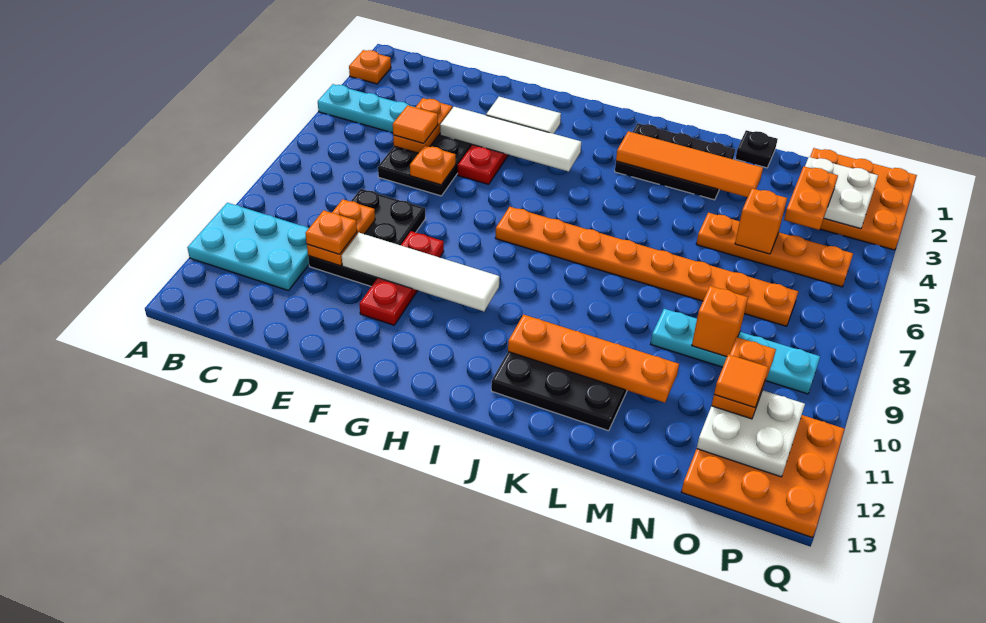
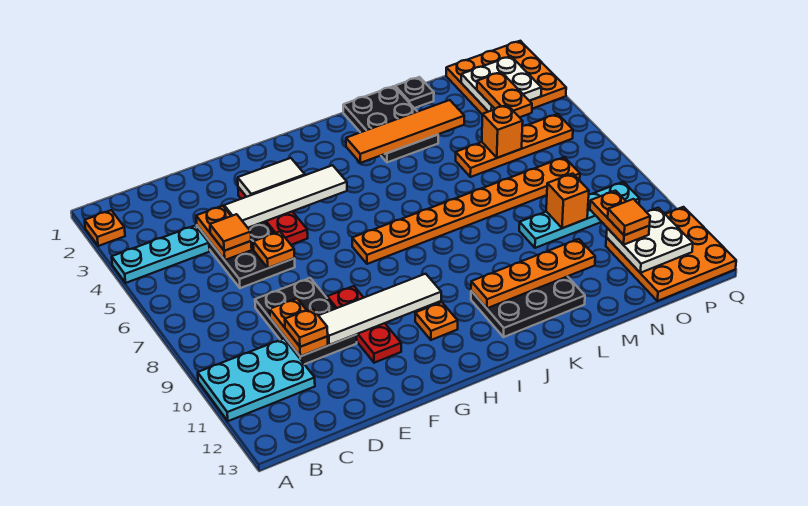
none -> orange plate H11 level 1
black plate J2:L3 level 1 -> black plate K1:L3 level 1

